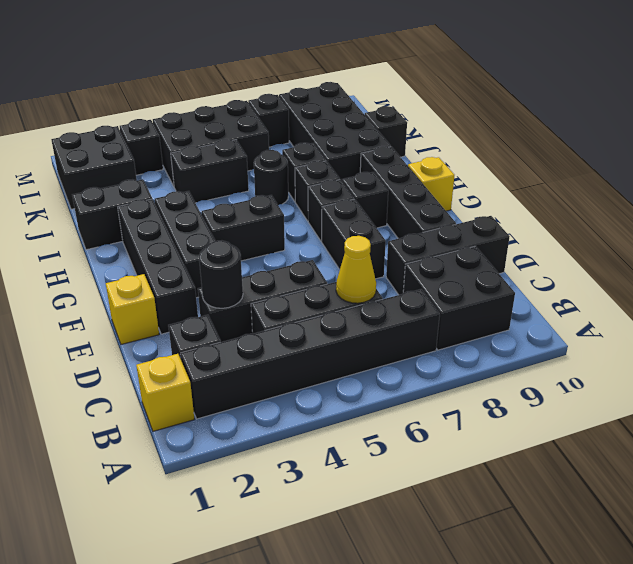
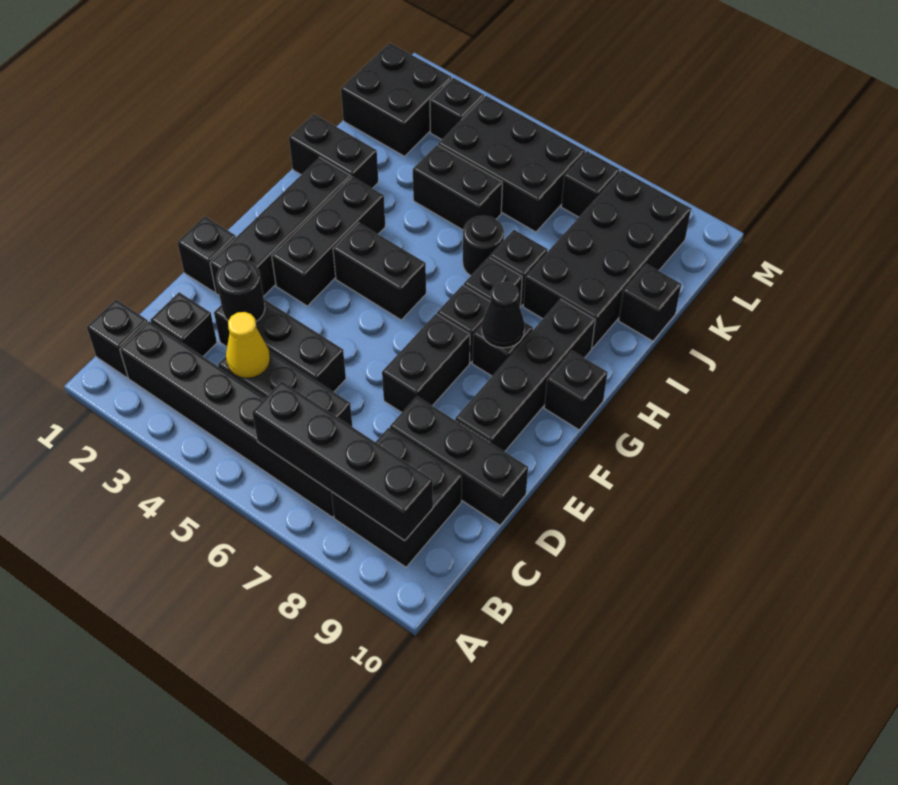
yellow brick B1 level 1 -> black brick B1 level 1
none -> black brick B6:B9 level 2
yellow cone C6 level 2 -> yellow cone C4 level 2
yellow brick E1 level 1 -> black brick E1 level 1
none -> black cone G8 level 2
yellow brick G10 level 1 -> black brick G10 level 1

